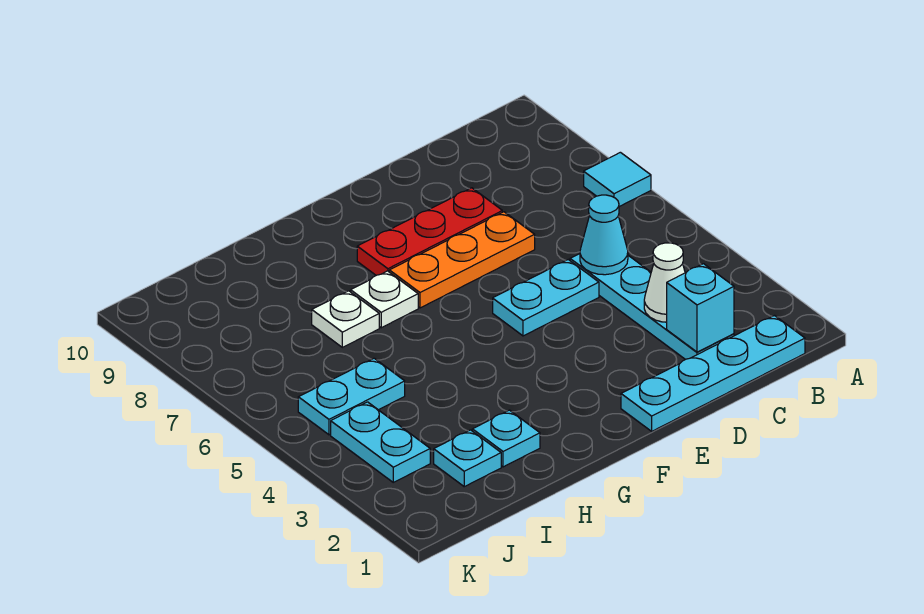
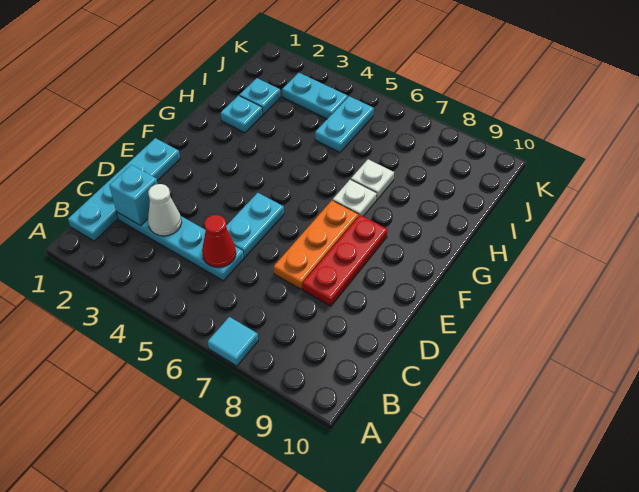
cyan cone C5 level 2 -> red cone C5 level 2

